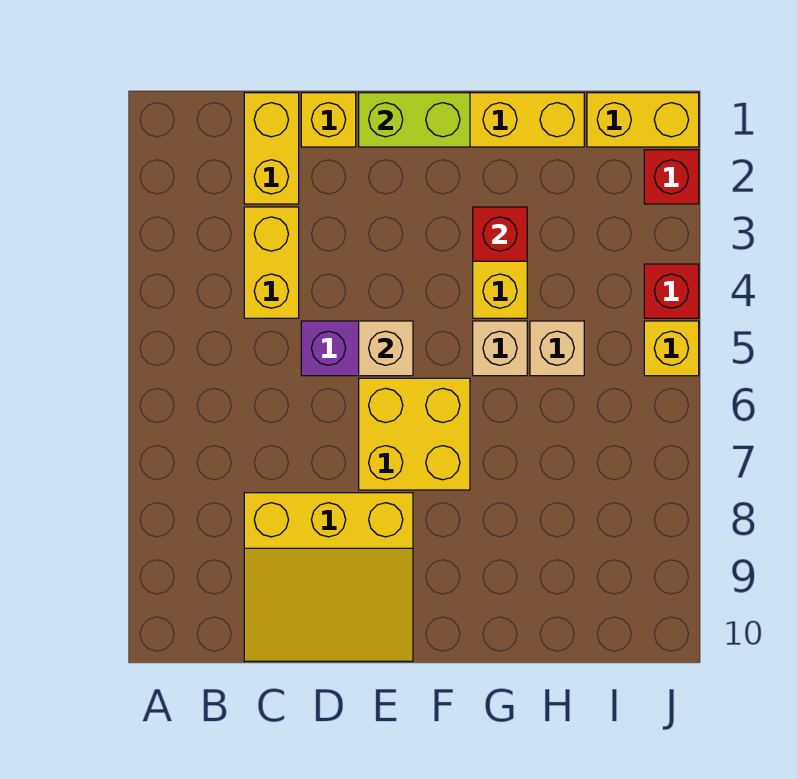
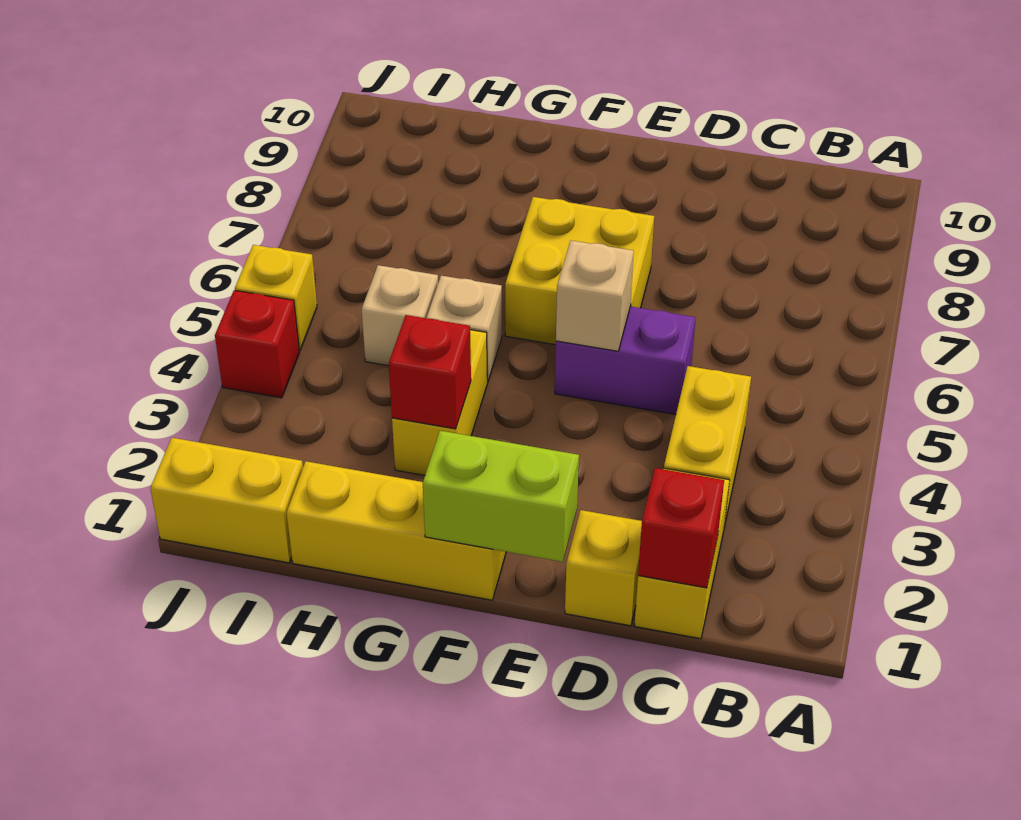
yellow slope C8:E10 level 1 top 8 -> none
red brick J2 level 1 -> red brick C1 level 2

